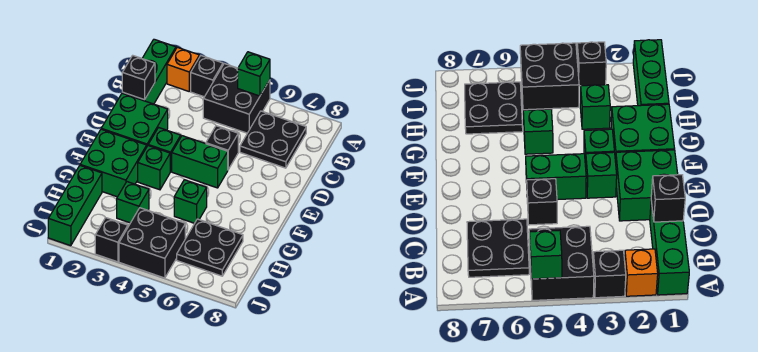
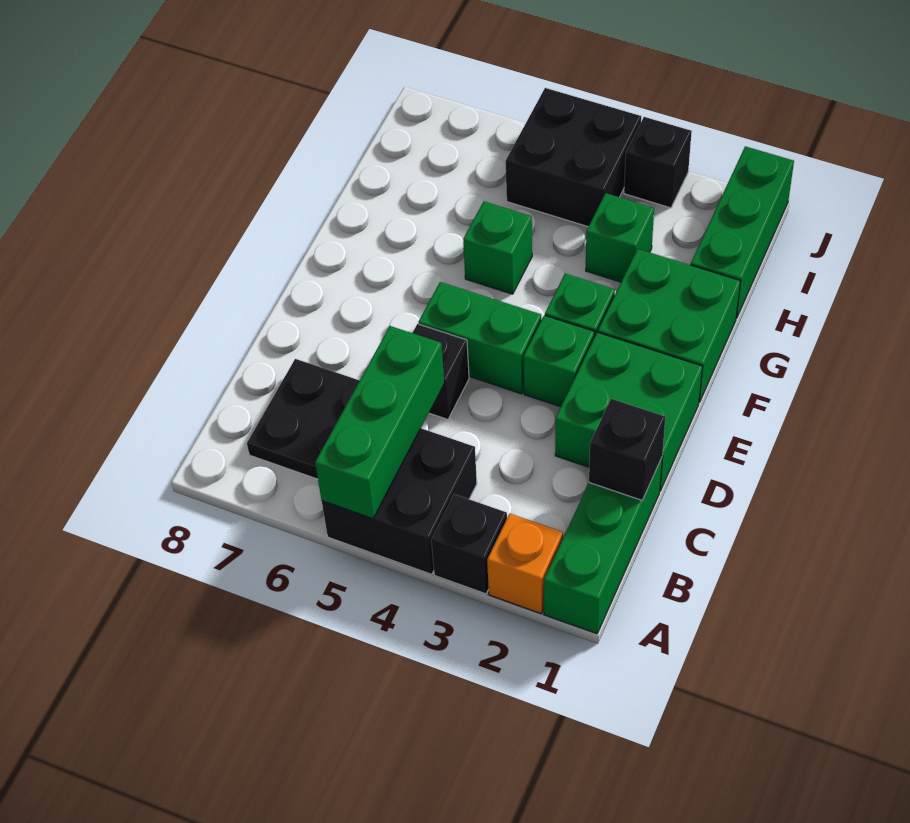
green brick A5 level 2 -> green brick A5:C5 level 2
black plate H6:I7 level 1 -> none

